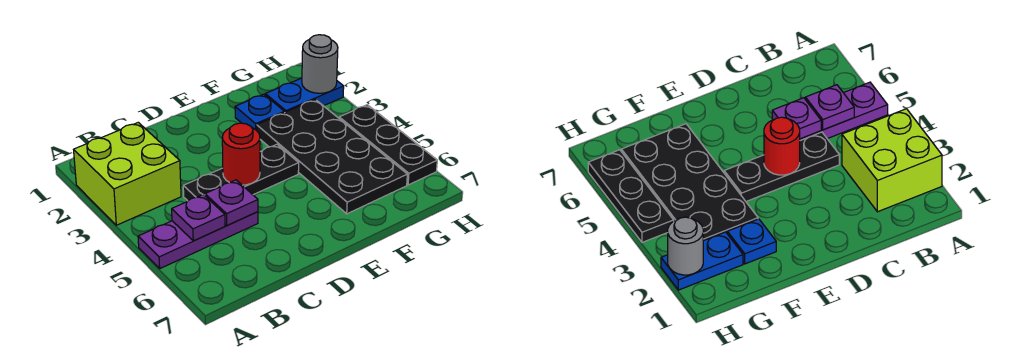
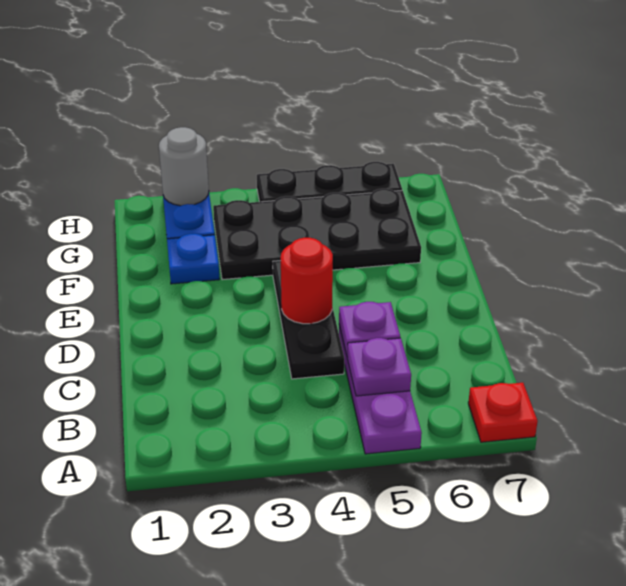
lime brick A2:B3 level 1 -> none
none -> red plate A7 level 1

